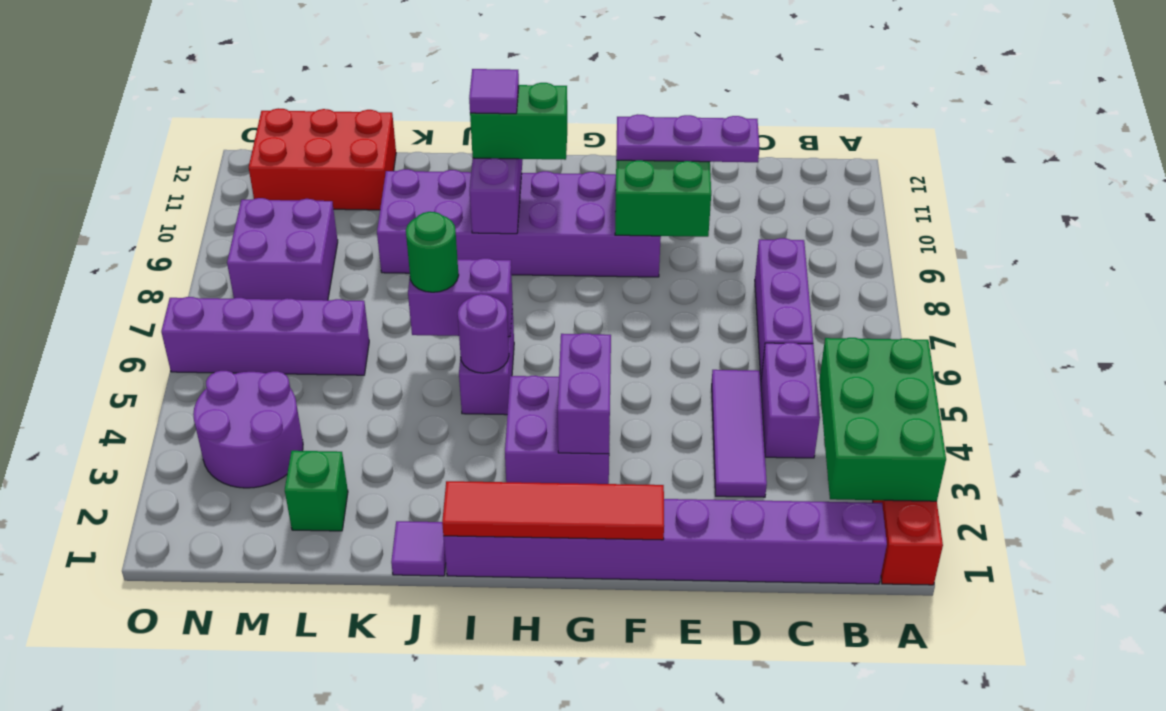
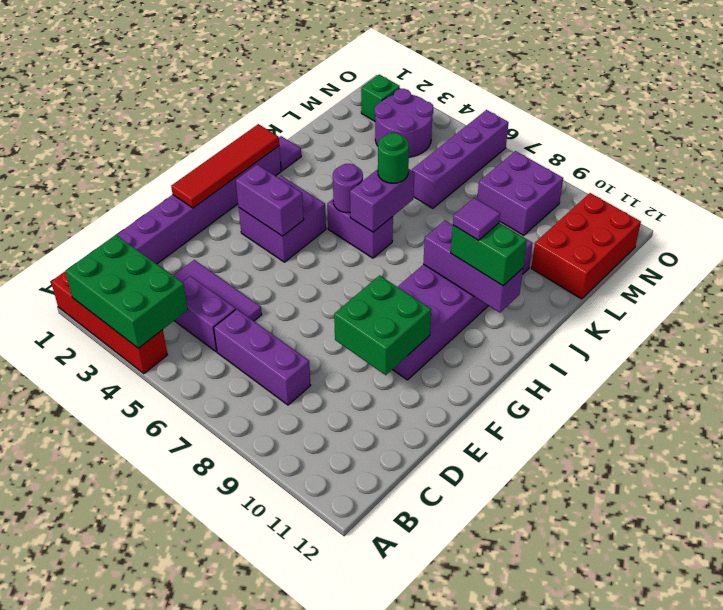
purple plate D10:F10 level 3 -> none
green brick H10:I10 level 3 -> green brick I10:I11 level 3
green brick L2 level 1 -> green brick N2 level 1

